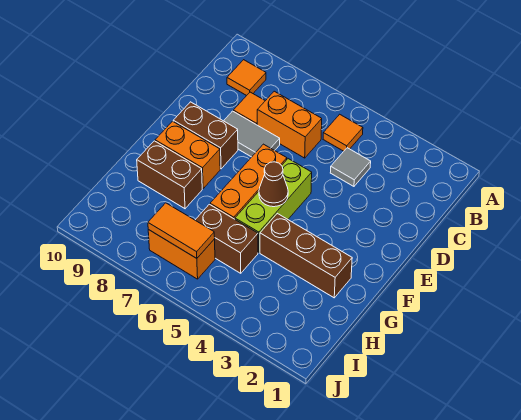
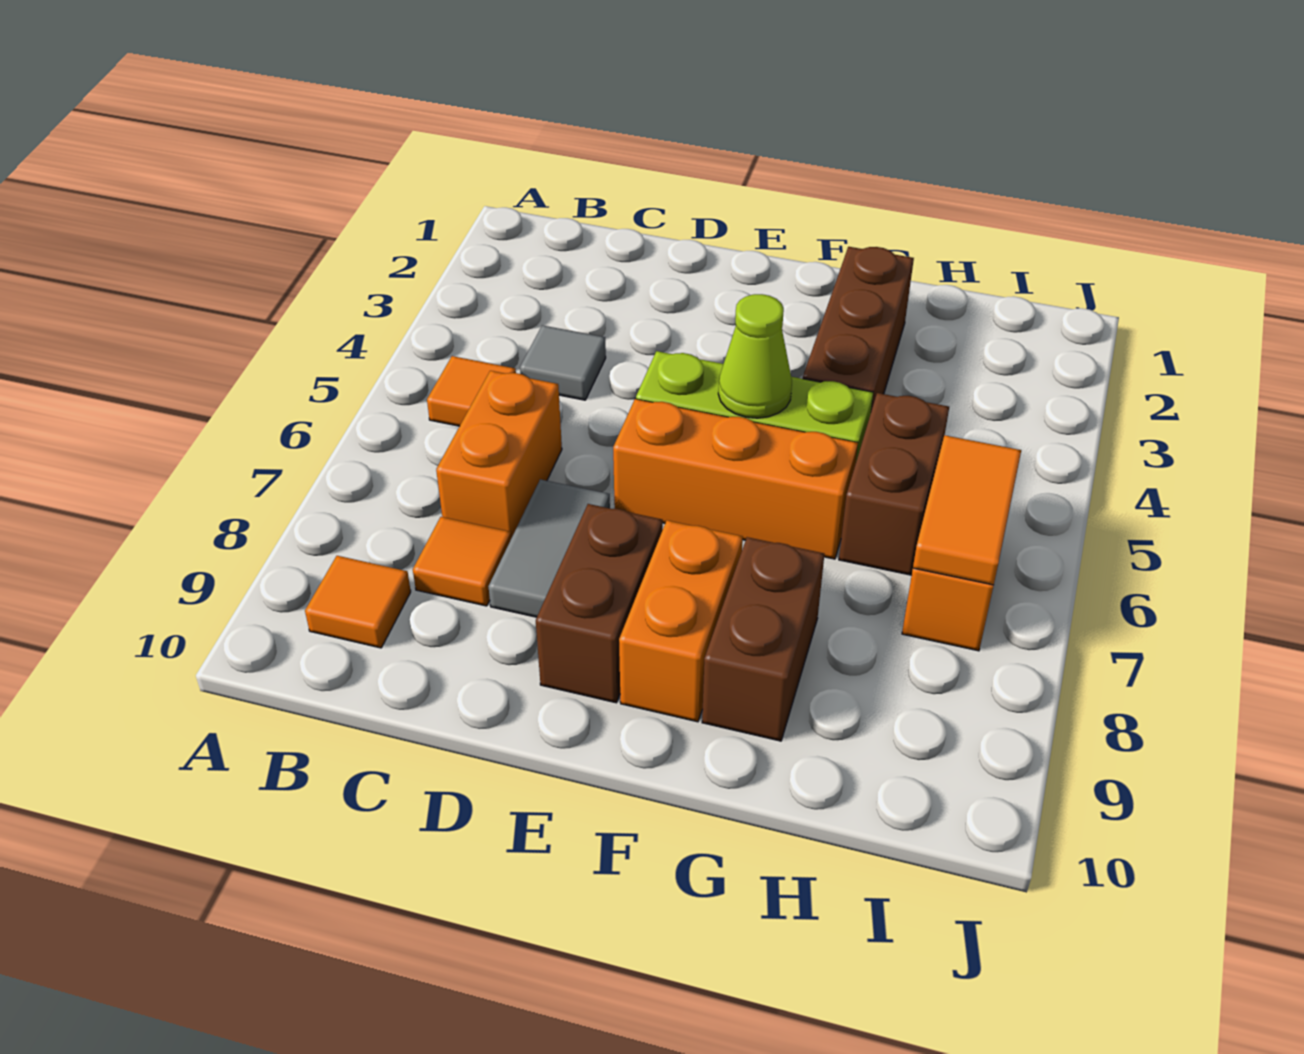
brown cone F5 level 2 -> lime cone F5 level 2

